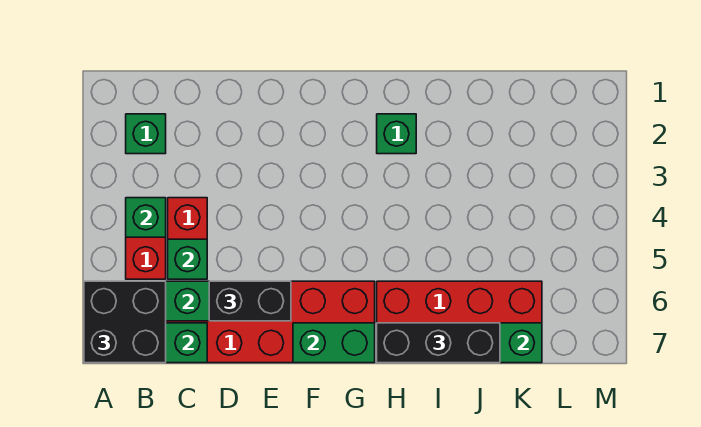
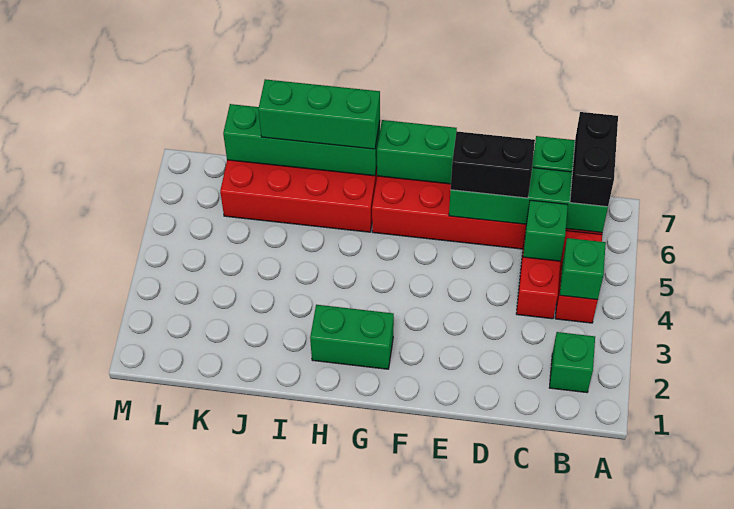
black brick A6:B7 level 3 -> black brick B6:B7 level 3
green brick H2 level 1 -> green brick G2:H2 level 1
black brick H7:J7 level 3 -> green brick H7:J7 level 3

